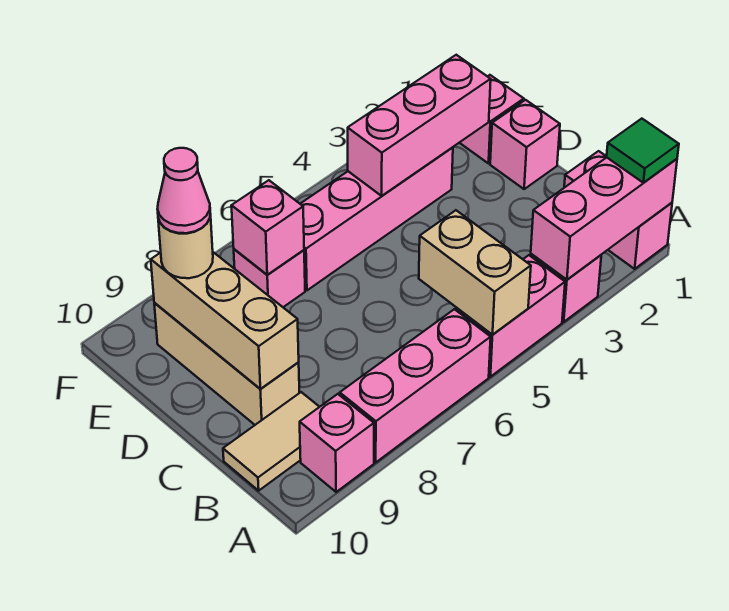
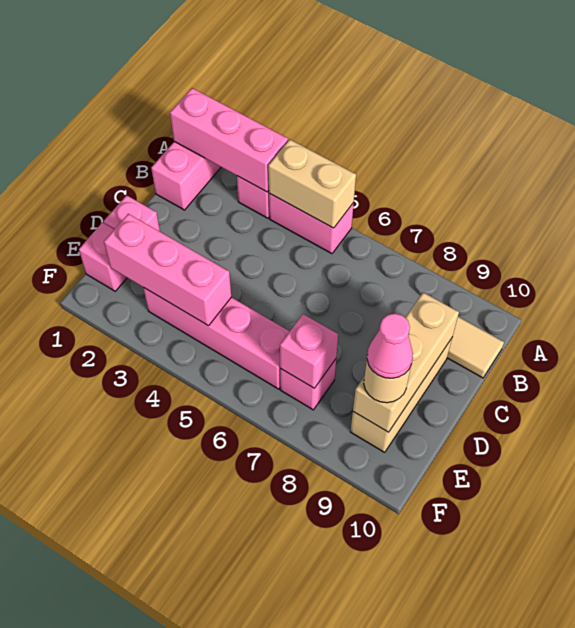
green tile A1 level 3 -> none
tan brick A5:B5 level 2 -> tan brick A4:A5 level 2
pink brick A6:A8 level 1 -> none
pink brick A9 level 1 -> none

